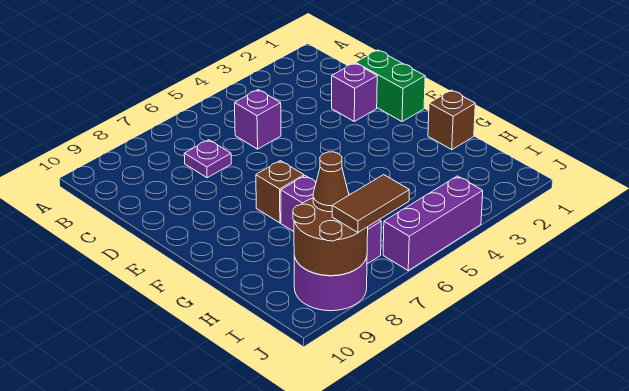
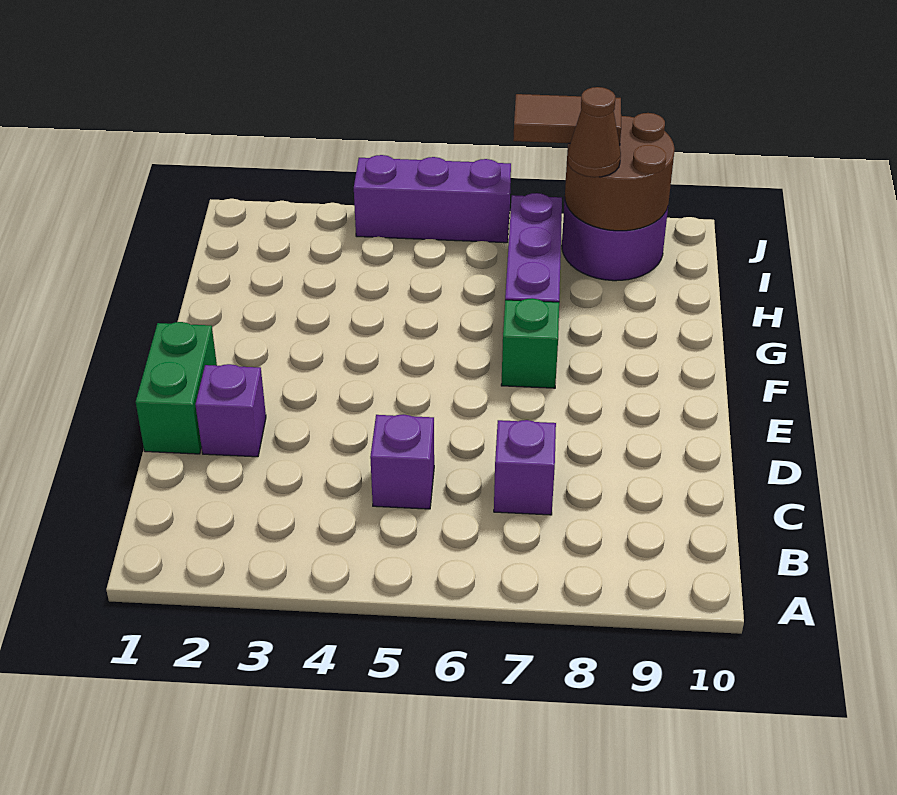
purple plate C7 level 1 -> purple brick C7 level 1
brown brick F7 level 1 -> green brick F7 level 1
brown brick G1 level 1 -> none

